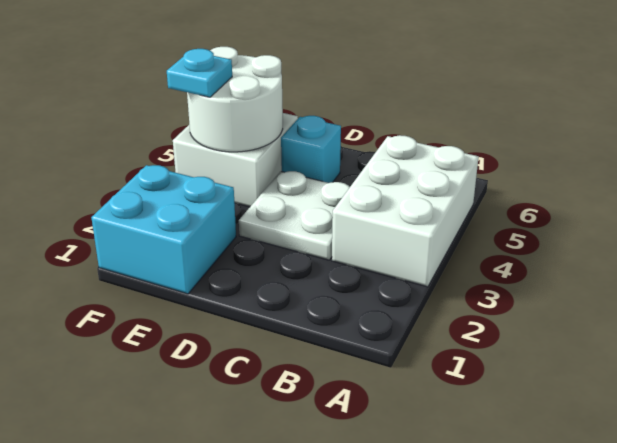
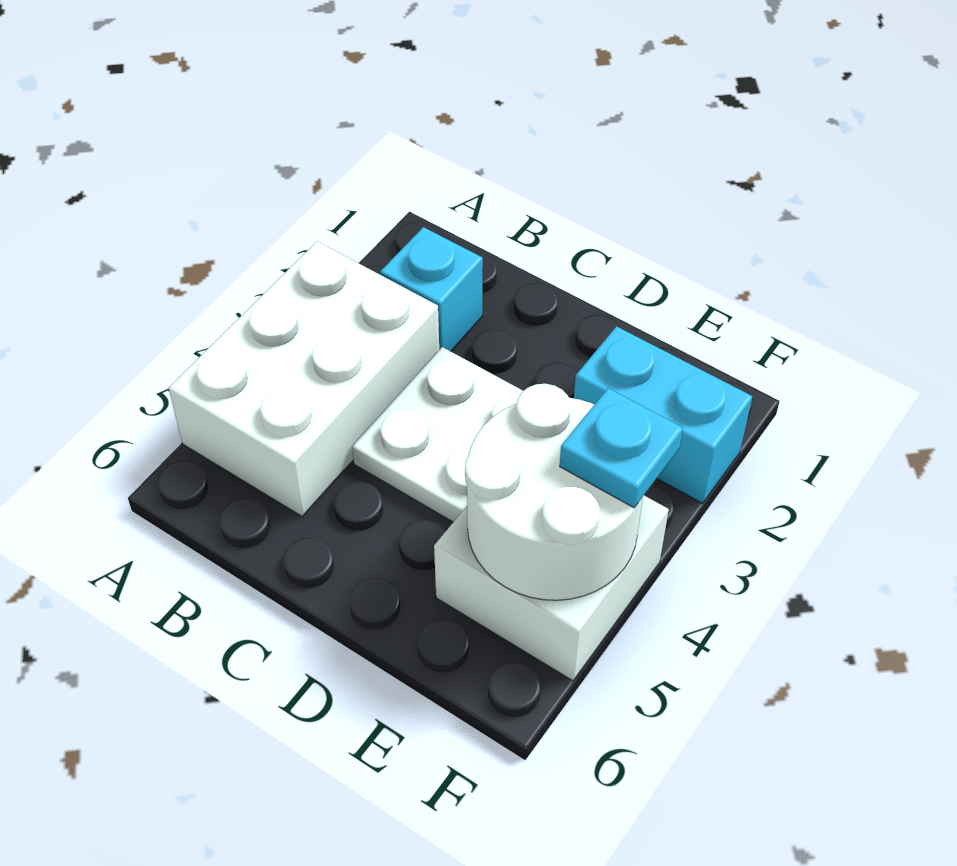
cyan brick D5 level 1 -> cyan brick B2 level 1
cyan brick E1:F2 level 1 -> cyan brick E2:F2 level 1

